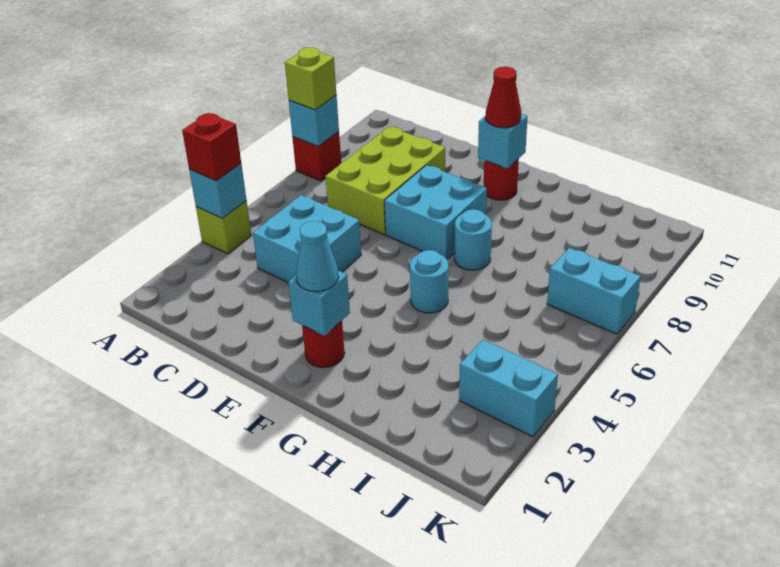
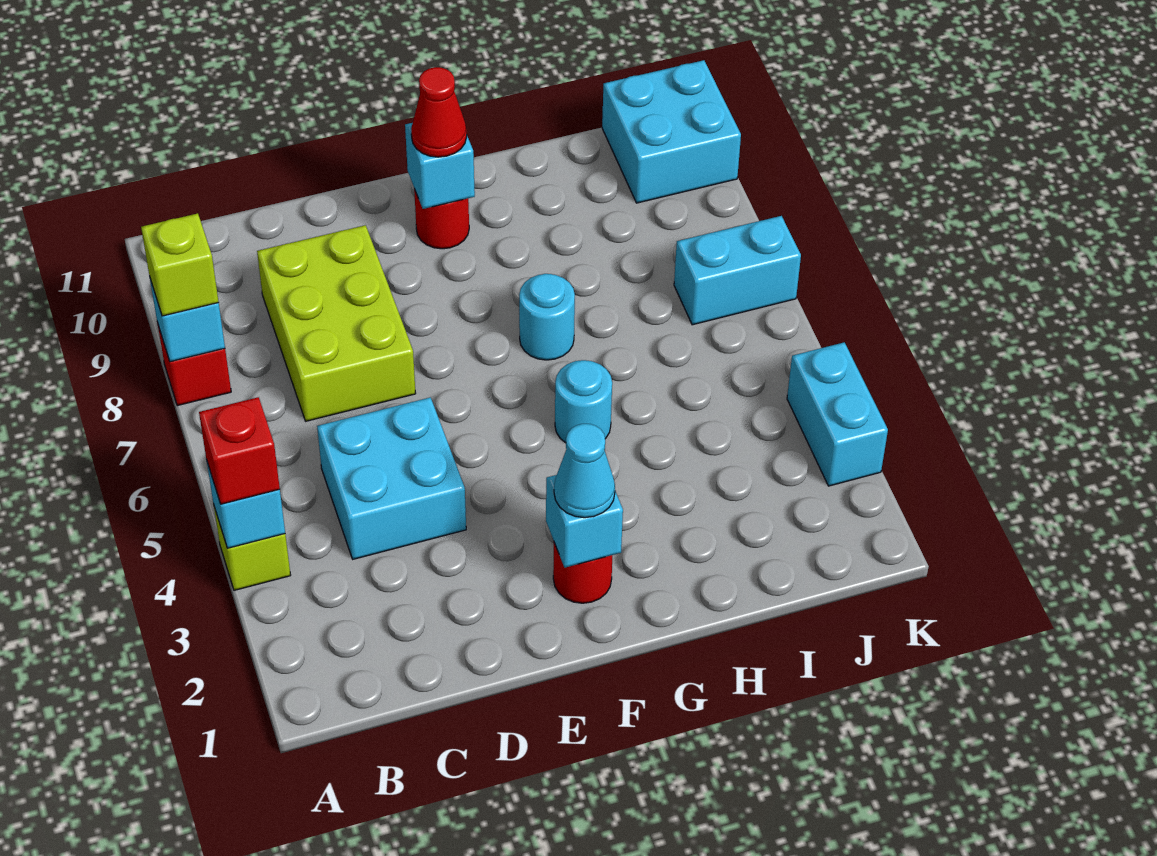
cyan brick E7:F8 level 1 -> cyan brick J10:K11 level 1
cyan brick J3:K3 level 1 -> cyan brick K3:K4 level 1

